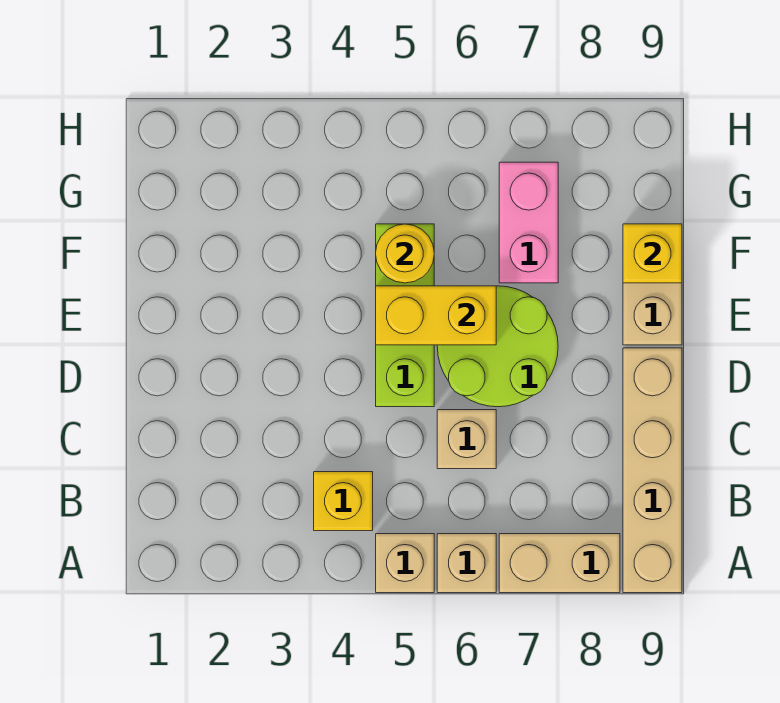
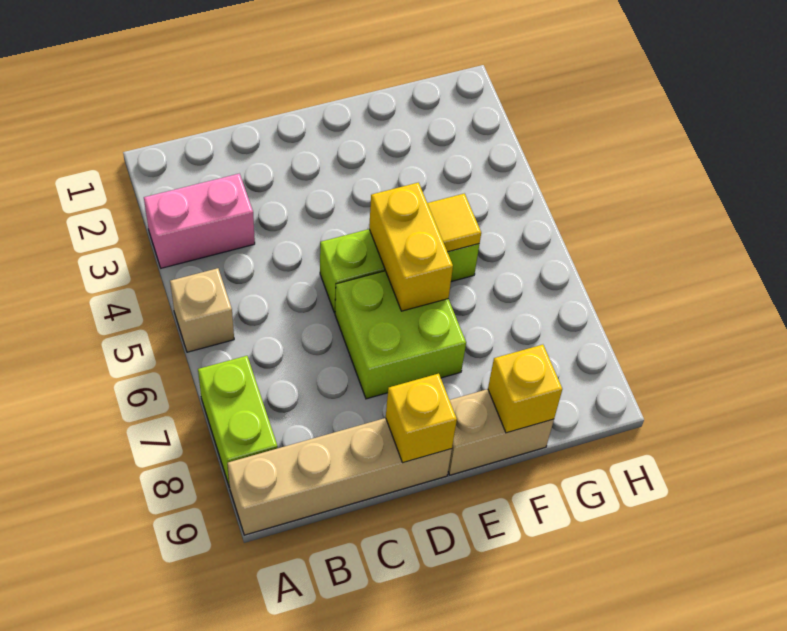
tan brick A6 level 1 -> none
tan brick A7:A8 level 1 -> lime brick A7:A8 level 1
yellow brick B4 level 1 -> yellow brick D9 level 2
tan brick C6 level 1 -> none
lime round brick D6:E7 level 1 -> lime brick D6:E7 level 1
yellow round brick F5 level 2 -> yellow tile F5 level 2
pink brick F7:G7 level 1 -> pink brick A3:B3 level 1

